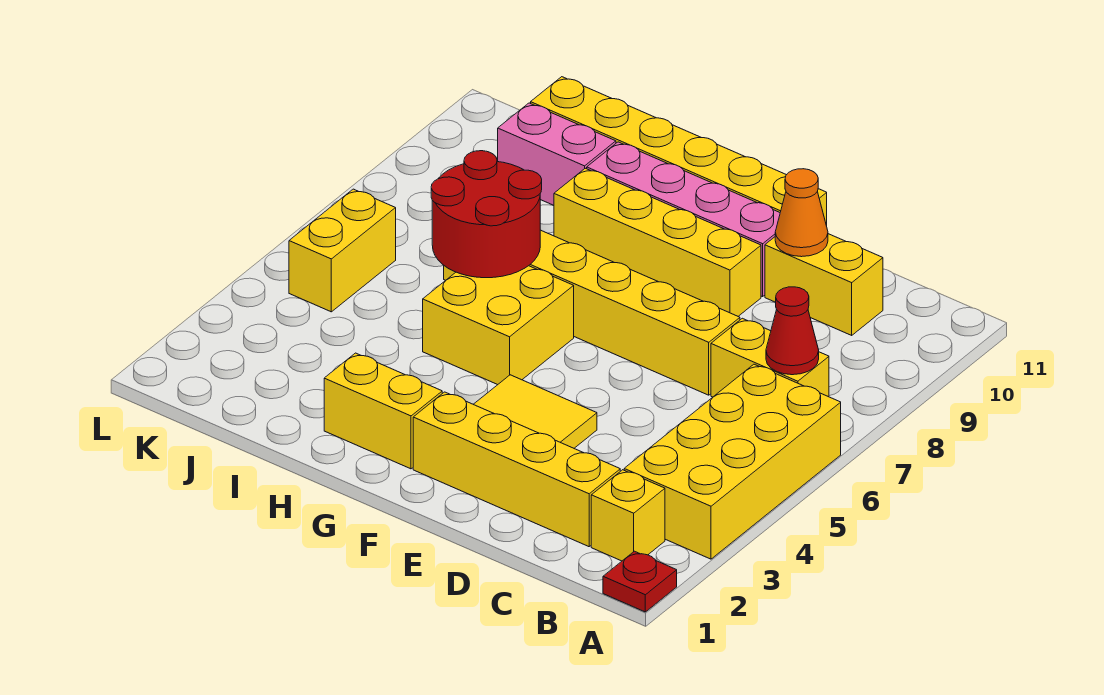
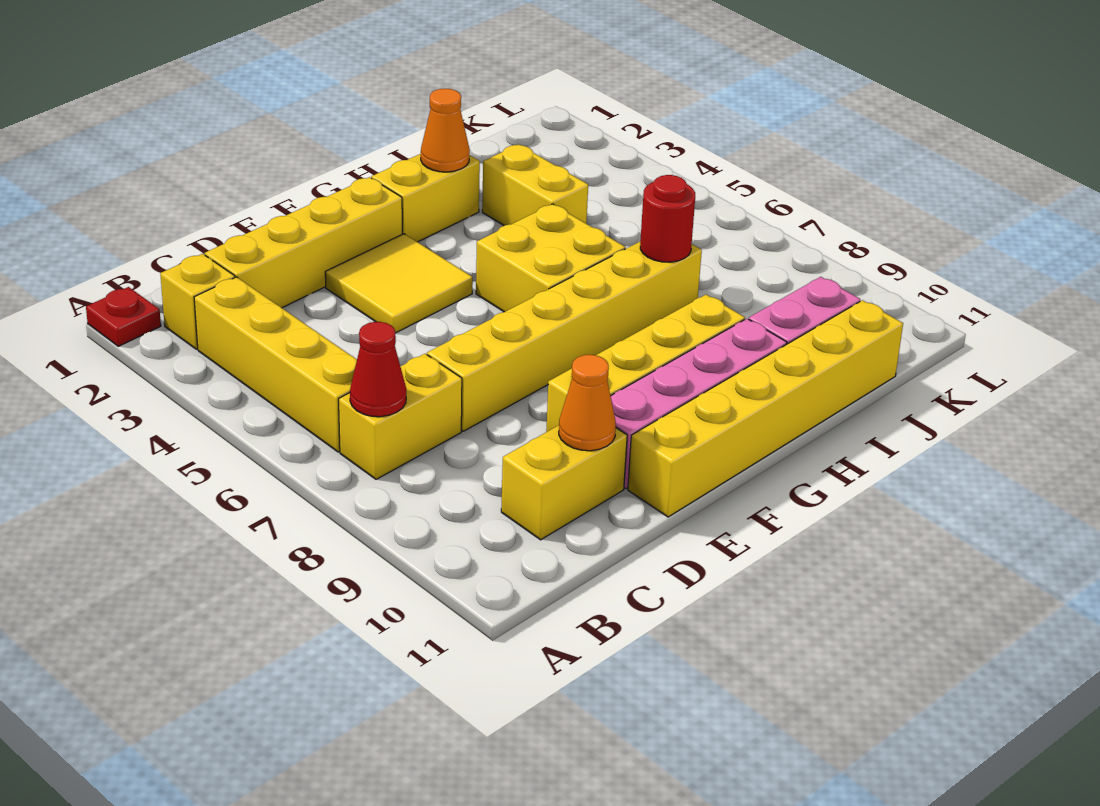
yellow brick A3:B6 level 1 -> yellow brick B3:B6 level 1
none -> orange cone H2 level 2
red round brick H6:I7 level 2 -> red round brick I7 level 2
yellow brick K5:K6 level 1 -> yellow brick I3:I4 level 1

